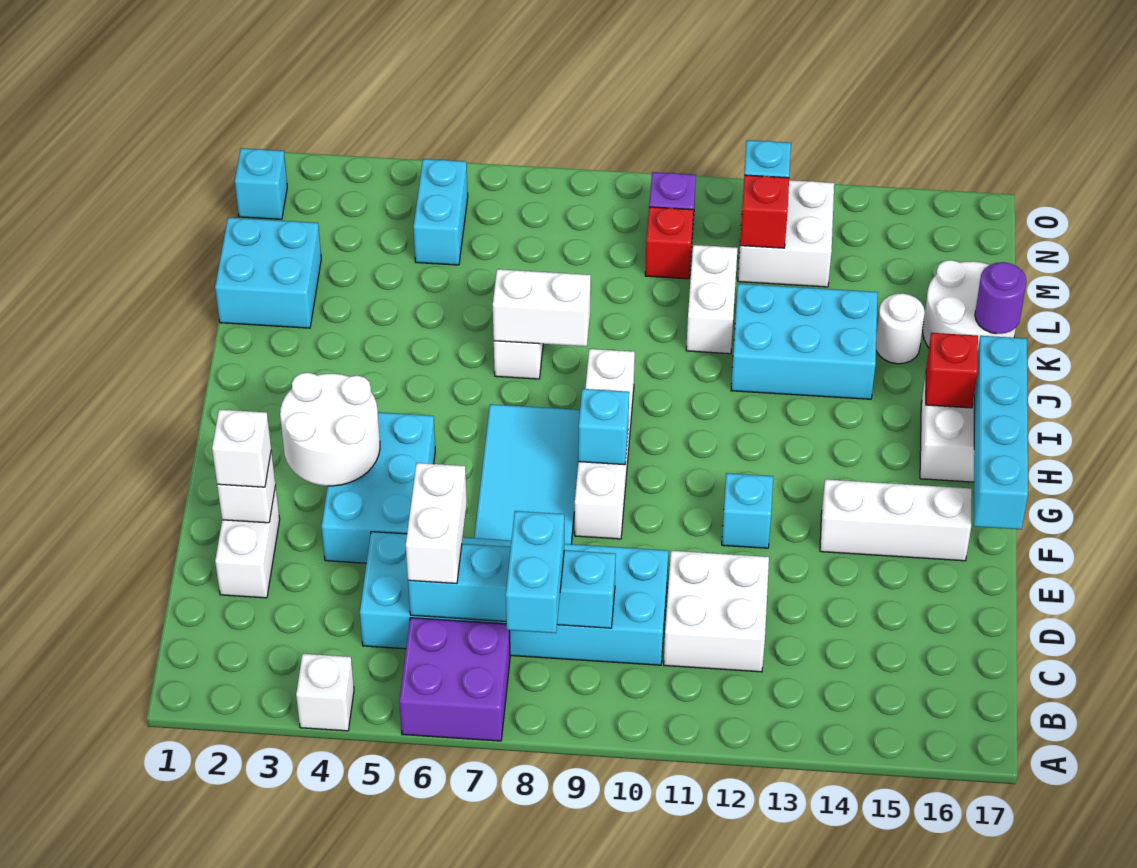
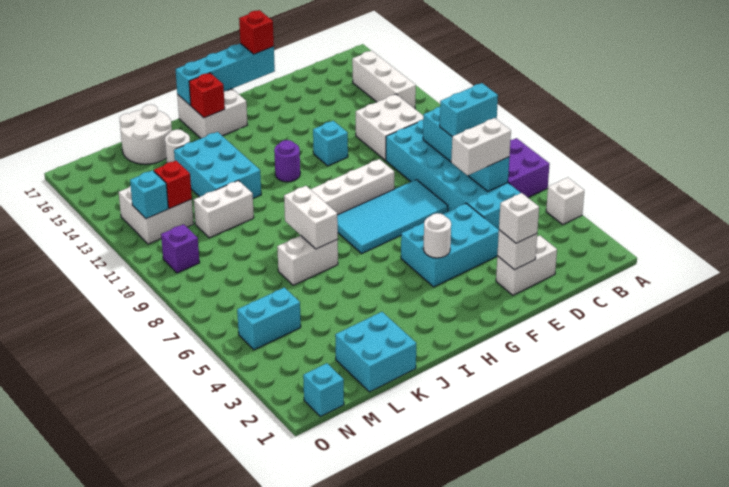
white round brick F3:G4 level 2 -> white round brick G4 level 2
white brick F14:F16 level 1 -> white brick B13:B15 level 1
cyan brick G9 level 2 -> none
purple round brick K17 level 2 -> purple round brick H12 level 1
red brick M10 level 1 -> red brick F17 level 3

